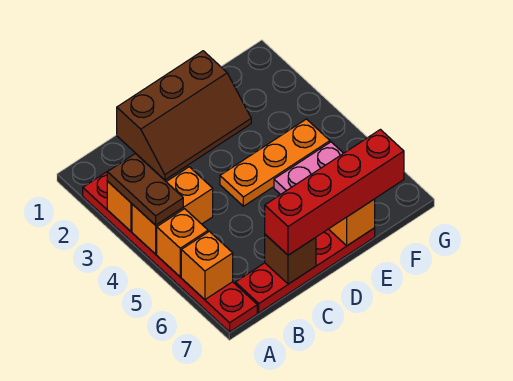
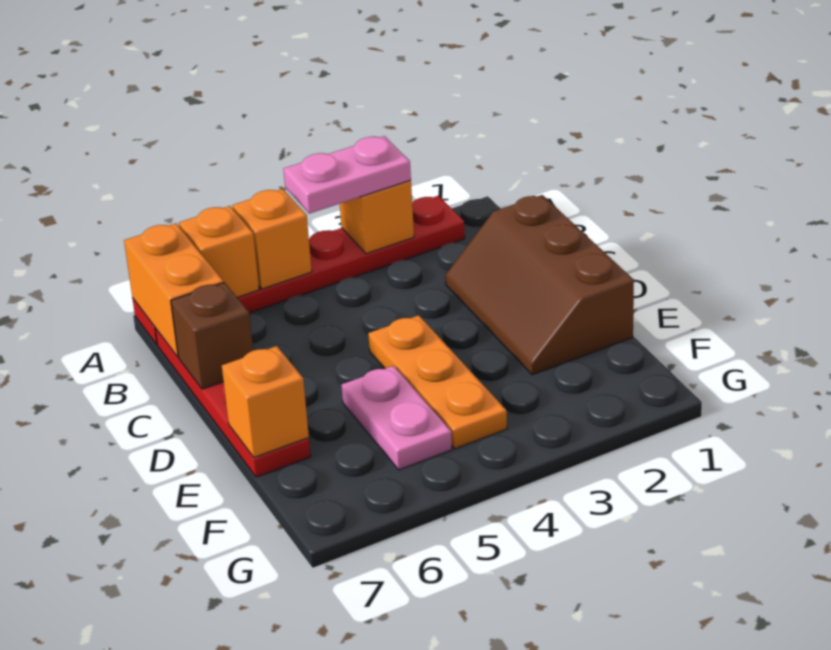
brown plate A3:A4 level 3 -> pink plate A3:A4 level 3
orange brick A4:B4 level 2 -> orange brick A7:B7 level 2
red brick C7:F7 level 3 -> none

